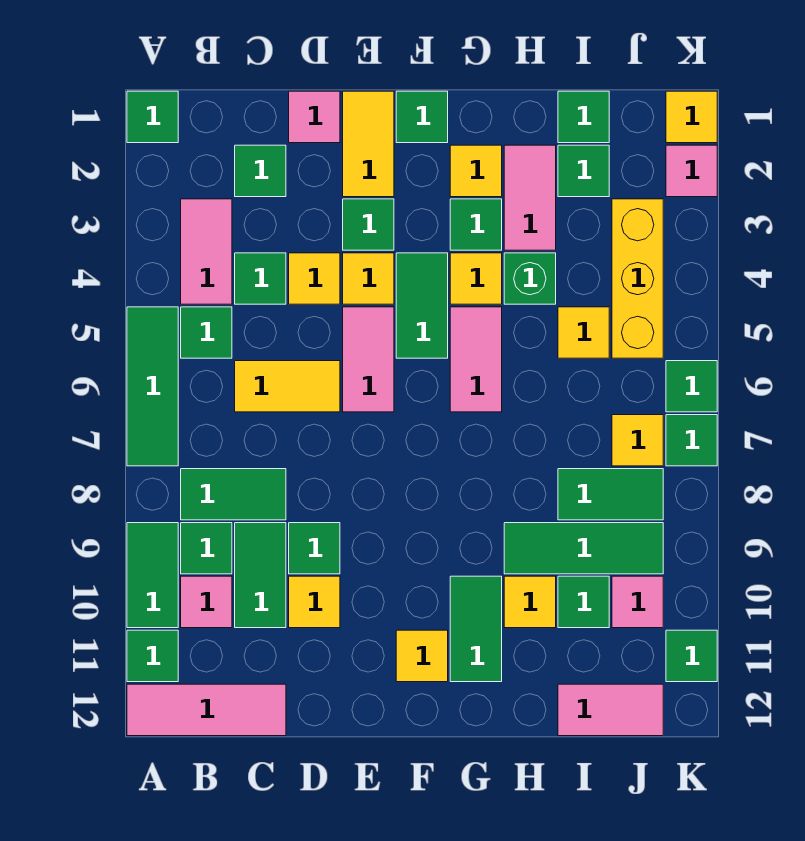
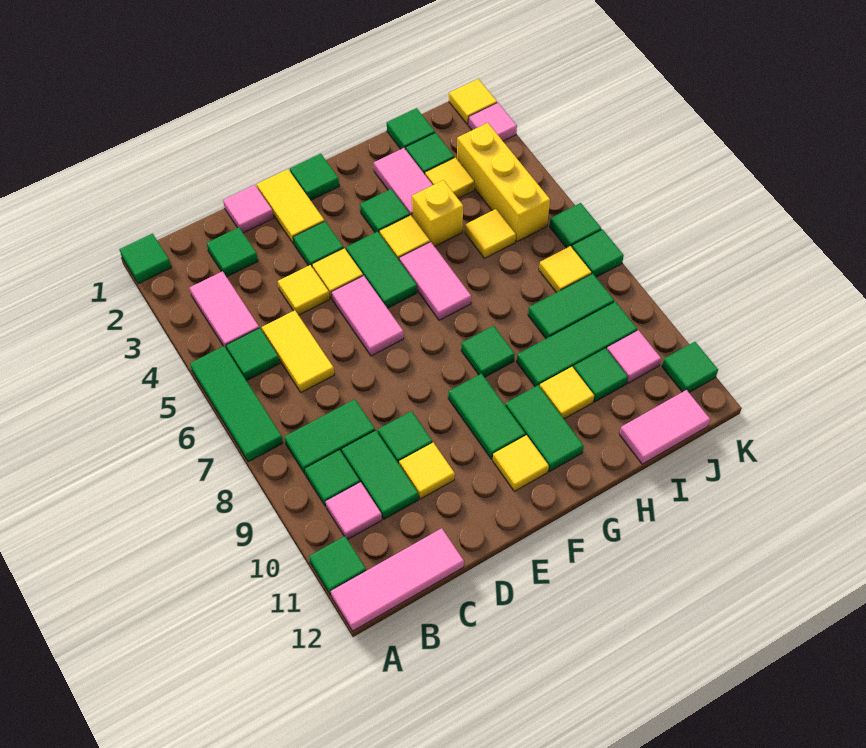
green tile A9:A10 level 1 -> green tile F9:F10 level 1
green tile C4 level 1 -> green tile G8 level 1
yellow tile C6:D6 level 1 -> yellow tile C5:C6 level 1
yellow tile G2 level 1 -> yellow tile I3 level 1
green brick H4 level 1 -> yellow brick H4 level 1

